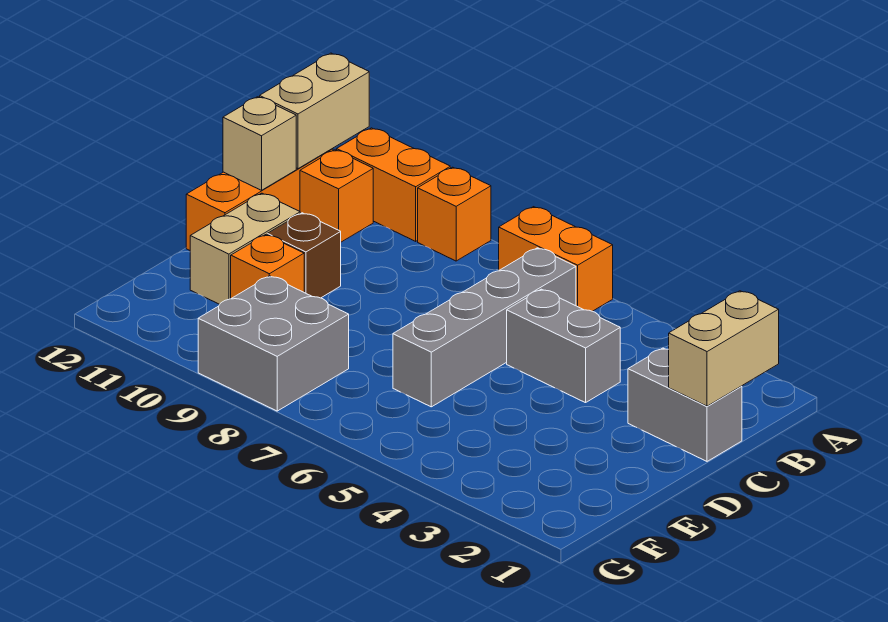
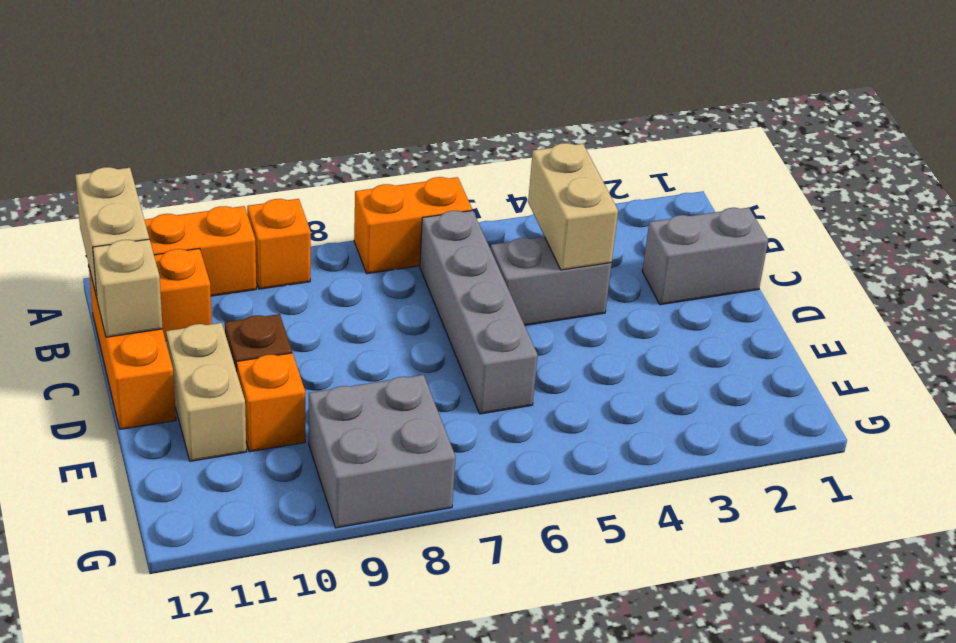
tan brick B1:C1 level 2 -> tan brick B4:C4 level 2

